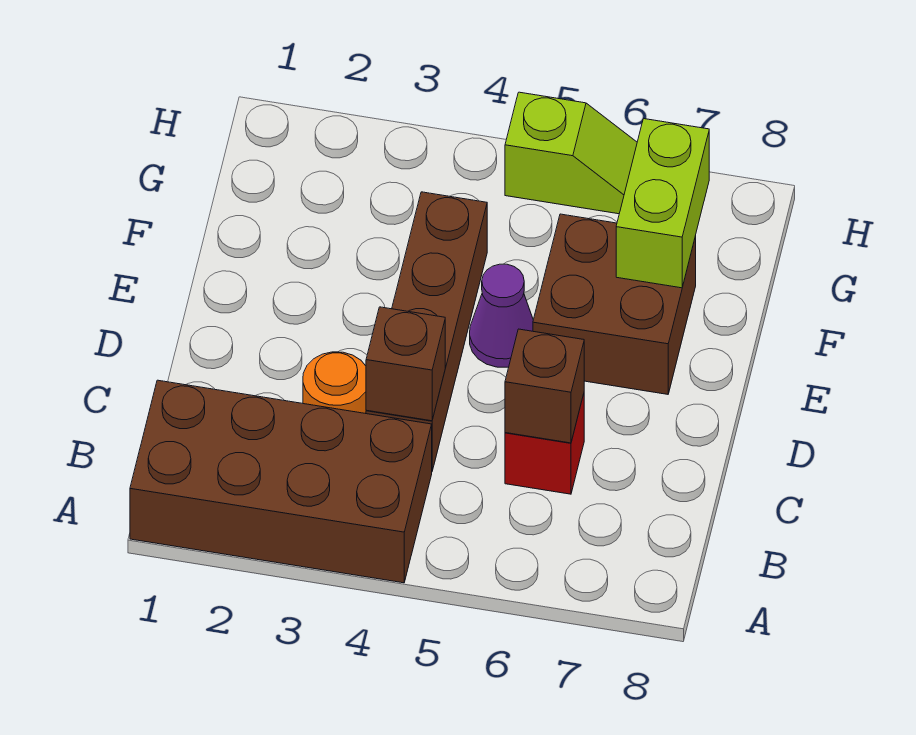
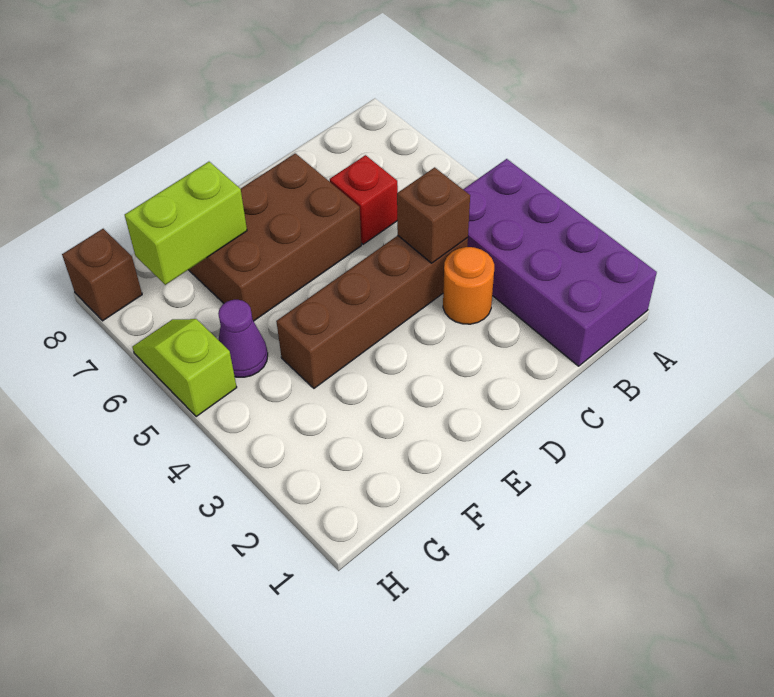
brown brick A1:B4 level 1 -> purple brick A1:B4 level 1
brown brick C6 level 2 -> brown brick H8 level 1
purple cone E5 level 1 -> purple cone G5 level 1
brown brick E6:F7 level 1 -> brown brick D6:F7 level 1

